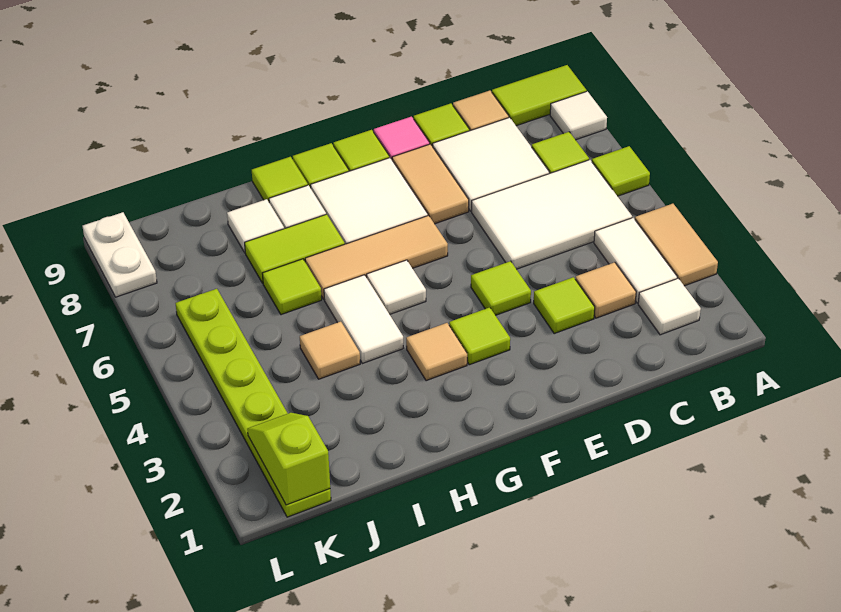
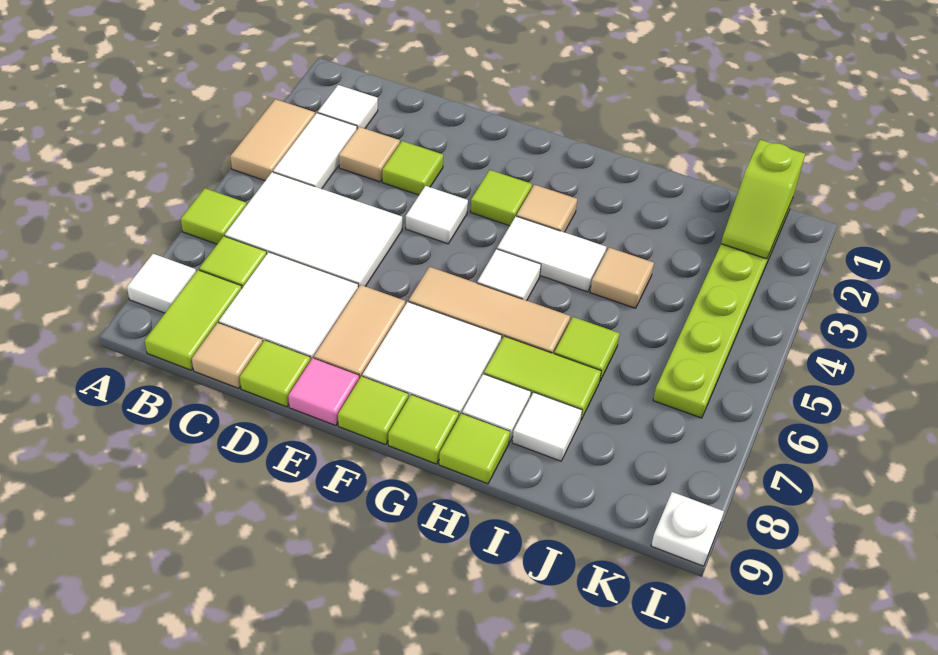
lime tile A9:B9 level 1 -> lime tile B8:B9 level 1
lime tile E4 level 1 -> white tile E4 level 1
white tile H4:H5 level 1 -> white tile G4:H4 level 1
white plate L8:L9 level 1 -> white plate L9 level 1

